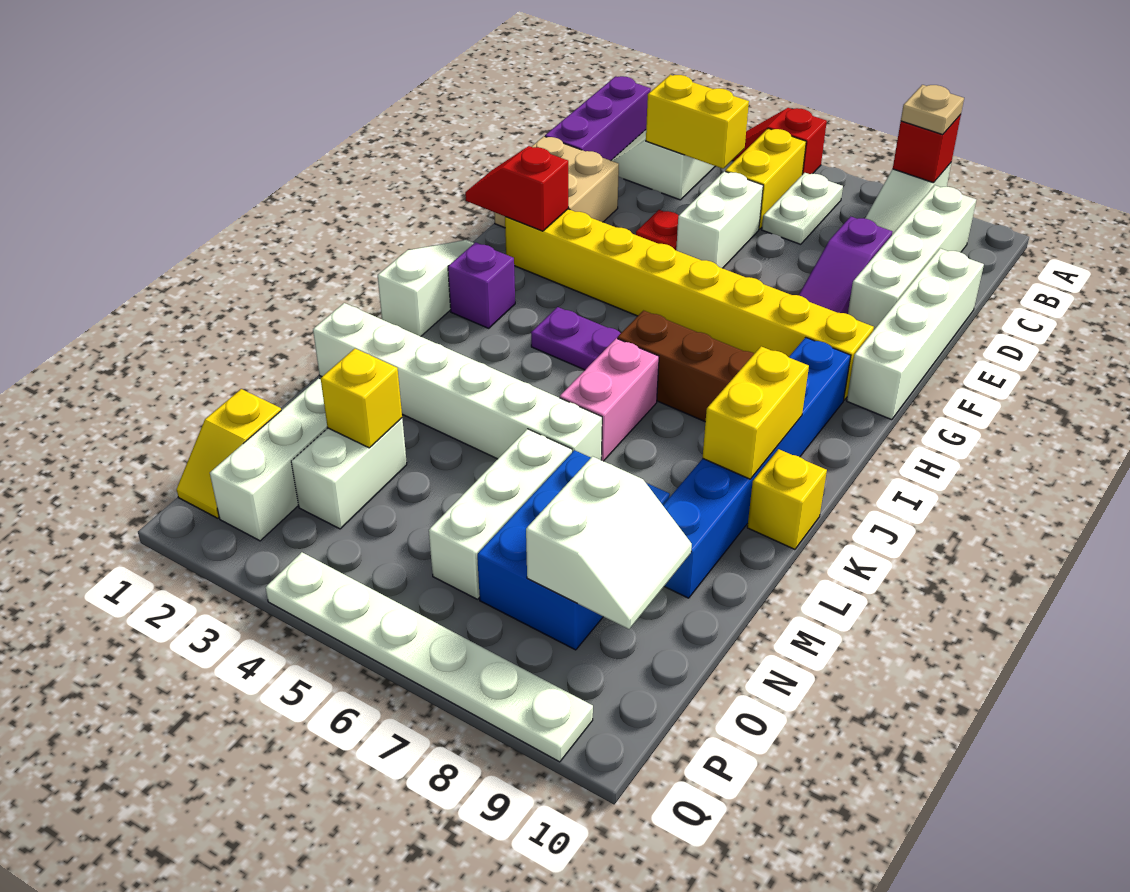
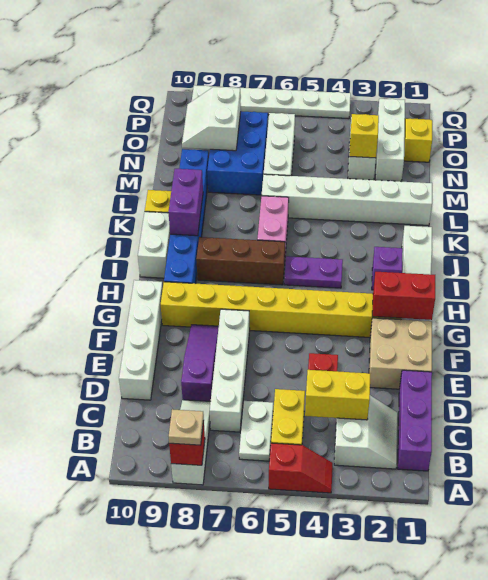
white brick B9:E9 level 1 -> white brick C7:F7 level 1
white brick D5:E5 level 1 -> white brick I10:J10 level 1
red slope G1:G2 level 2 top 2 -> red brick G1:G2 level 2
yellow brick J9:K9 level 2 -> purple brick J9:K9 level 2

